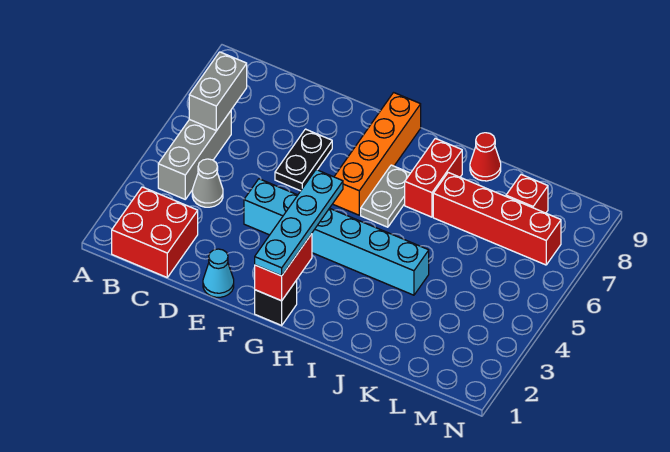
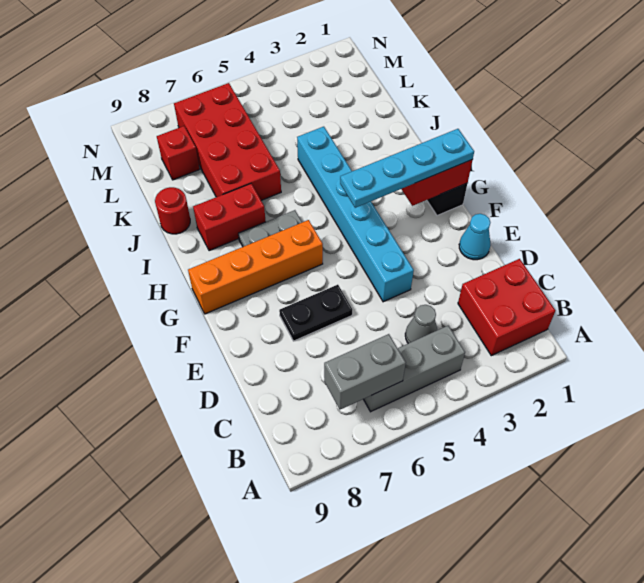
red brick J7:M7 level 1 -> red brick J6:M7 level 1
red cone J9 level 1 -> red round brick J9 level 1

